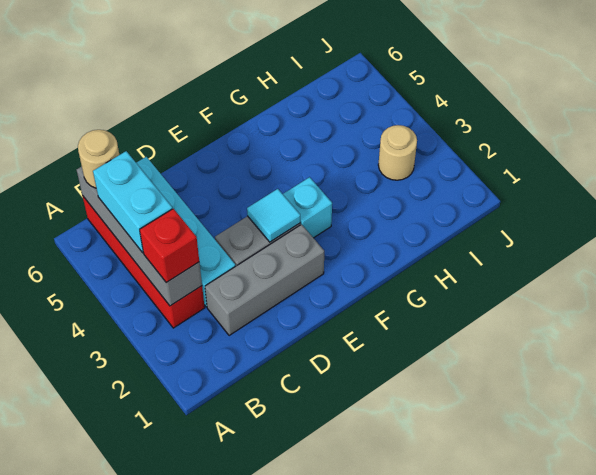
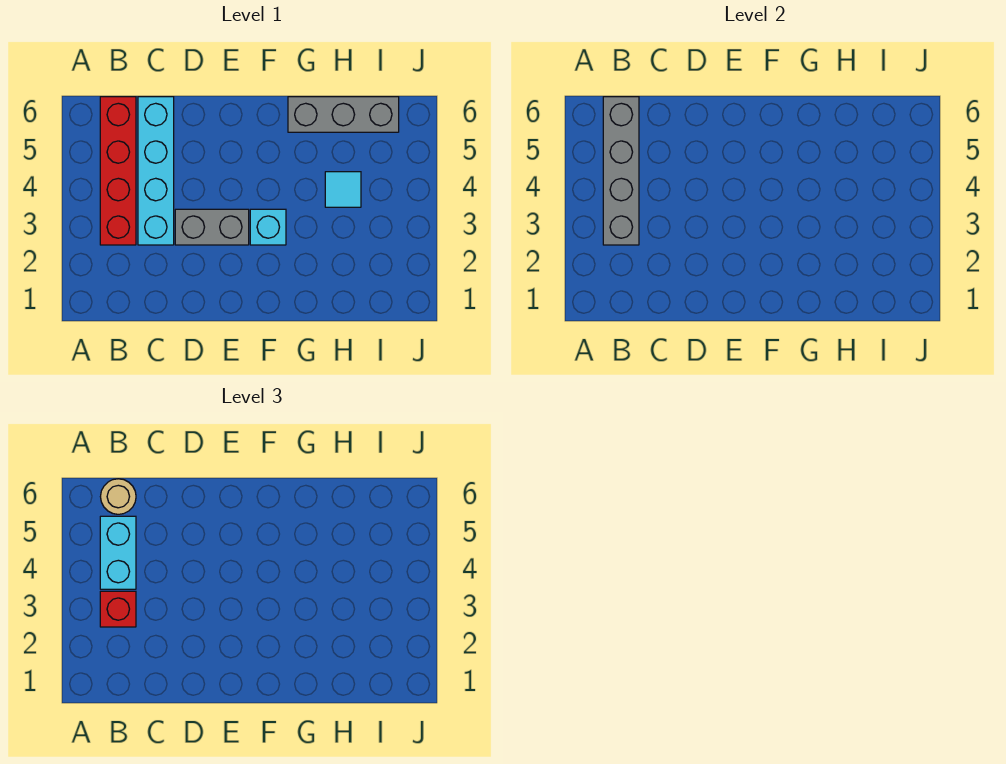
grey brick C2:E2 level 1 -> grey brick G6:I6 level 1
cyan tile E3 level 2 -> cyan tile H4 level 1
tan round brick I3 level 1 -> none

